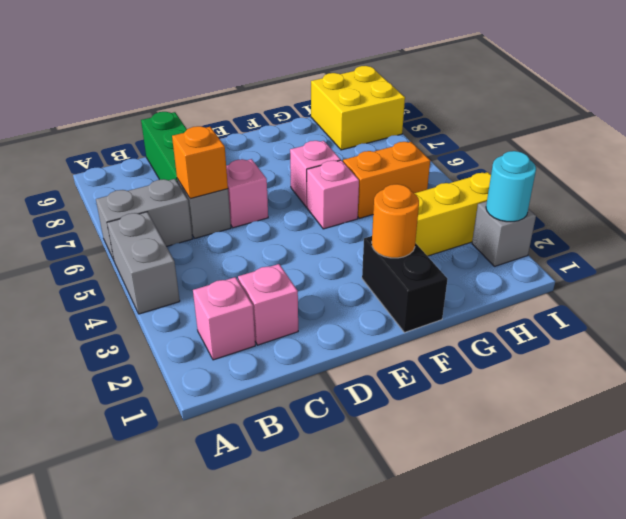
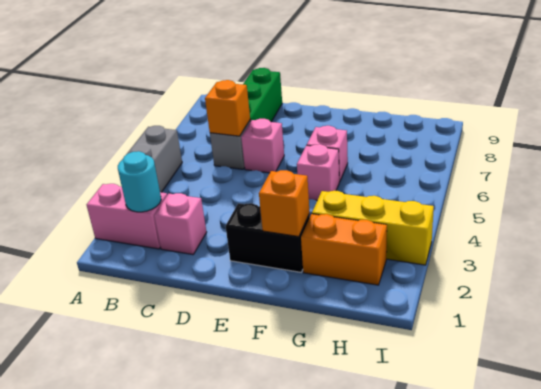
grey brick A6:B6 level 1 -> none
pink brick B2 level 1 -> pink brick A2:B2 level 1
black brick F1:F2 level 1 -> black brick E2:F2 level 1
orange round brick F2 level 2 -> orange brick F2 level 2
orange brick G5:H5 level 1 -> orange brick G2:H2 level 1
yellow brick H8:I9 level 1 -> none
grey brick I2 level 1 -> none
cyan round brick I2 level 2 -> cyan round brick B2 level 2

